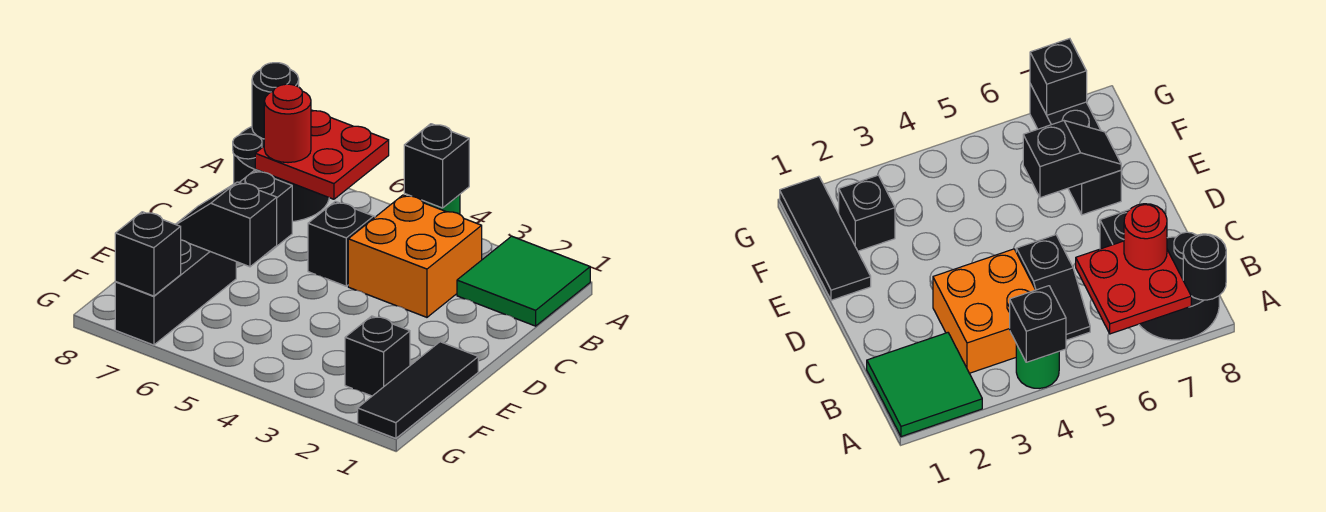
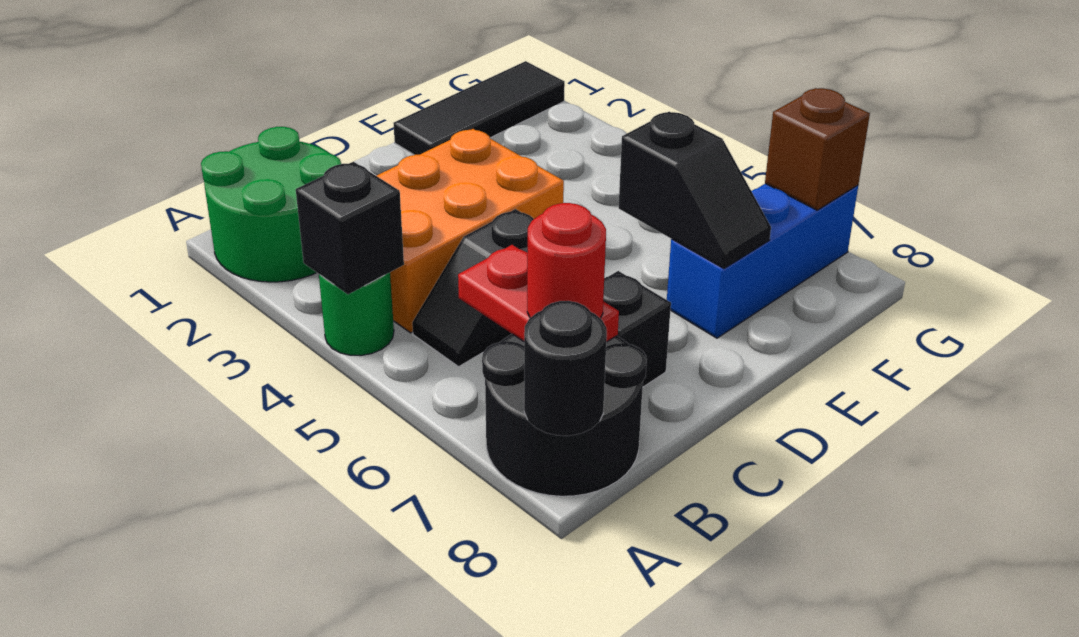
green tile A1:B2 level 1 -> green round brick A1:B2 level 1
red plate A6:B7 level 2 -> red plate B6:B7 level 2
orange brick B3:C4 level 1 -> orange brick B3:D4 level 1
black brick E7:G7 level 1 -> blue brick E7:G7 level 1
black brick F2 level 1 -> none
black brick G7 level 2 -> brown brick G7 level 2

